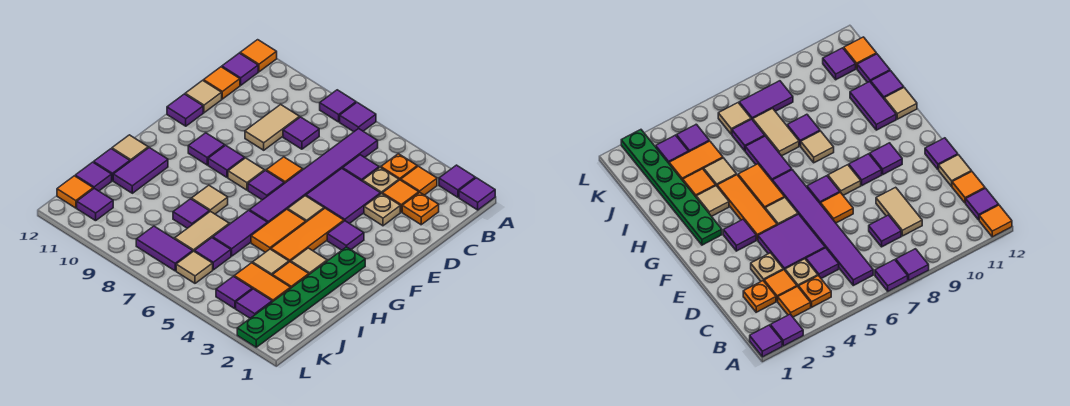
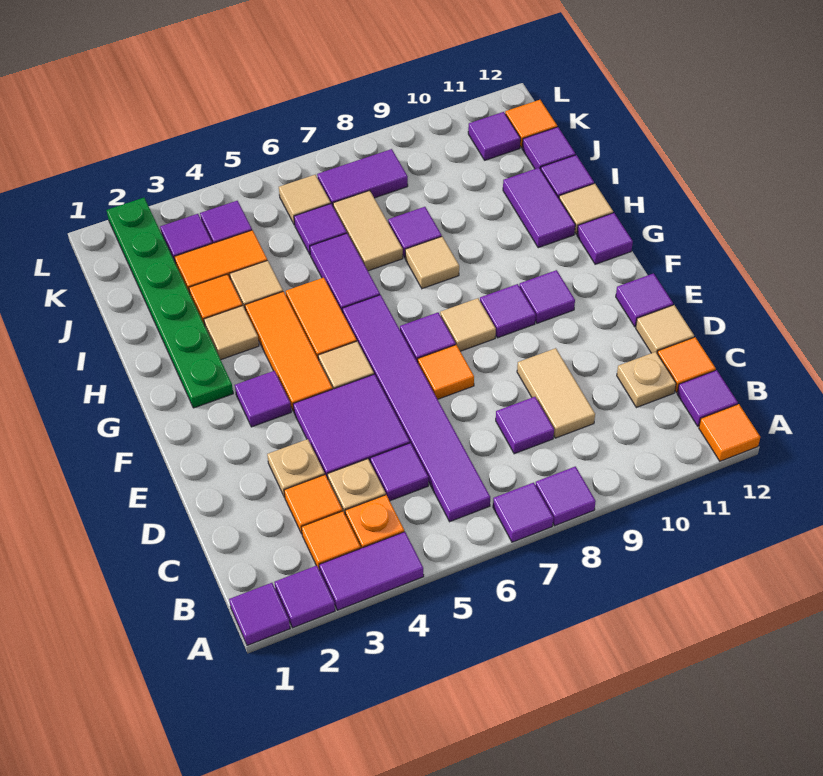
none -> purple tile A3:A4 level 1
orange plate C2 level 1 -> none
none -> tan plate C11 level 1
none -> purple tile G12 level 1

